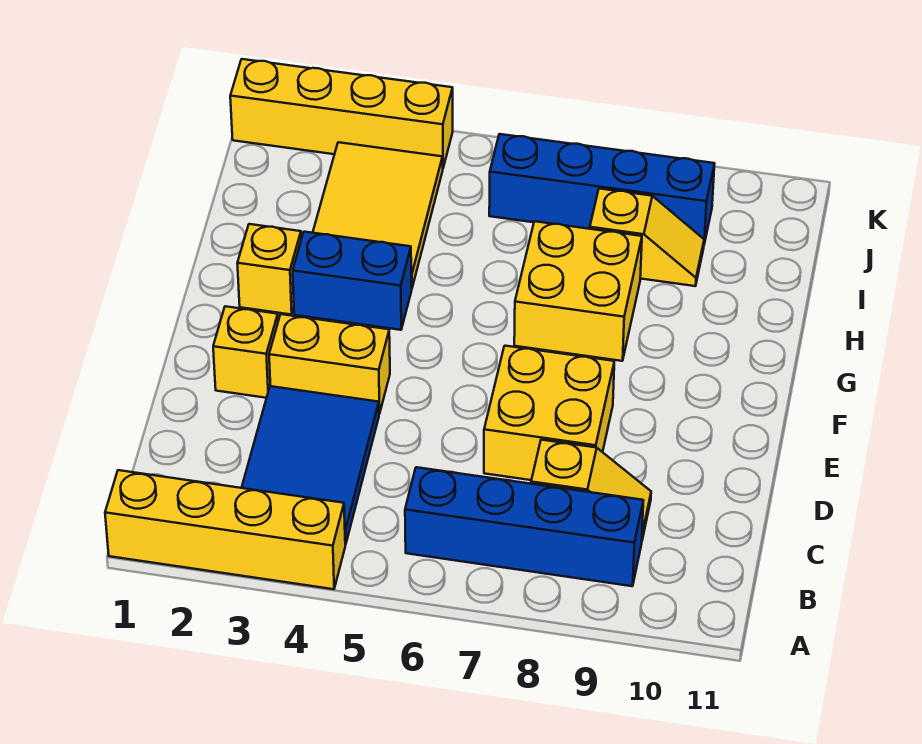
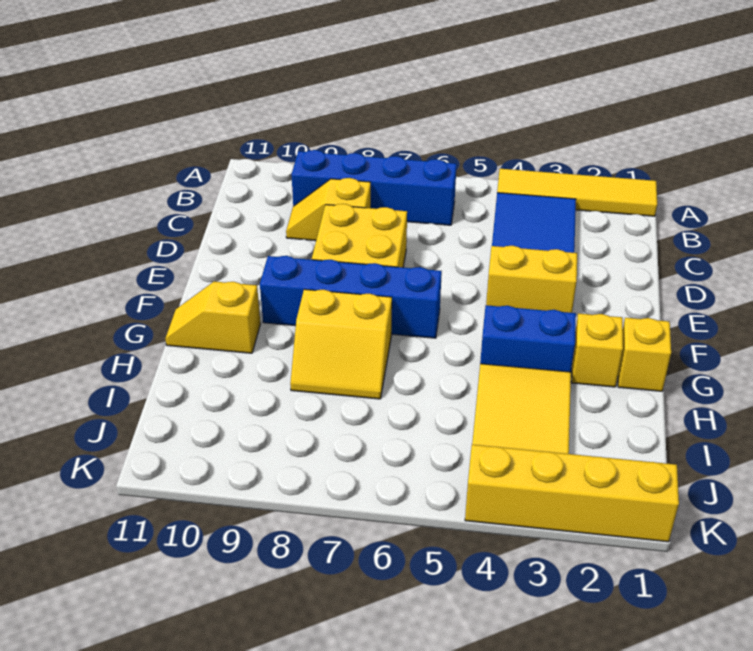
yellow brick A1:A4 level 1 -> yellow tile A1:A4 level 1
yellow brick E2 level 1 -> yellow brick G1 level 1
yellow brick G7:H8 level 1 -> yellow slope G7:H8 level 1 top G
yellow slope I8:I9 level 1 top 8 -> yellow slope G10:G11 level 1 top 10
blue brick J6:J9 level 1 -> blue brick F6:F9 level 1

